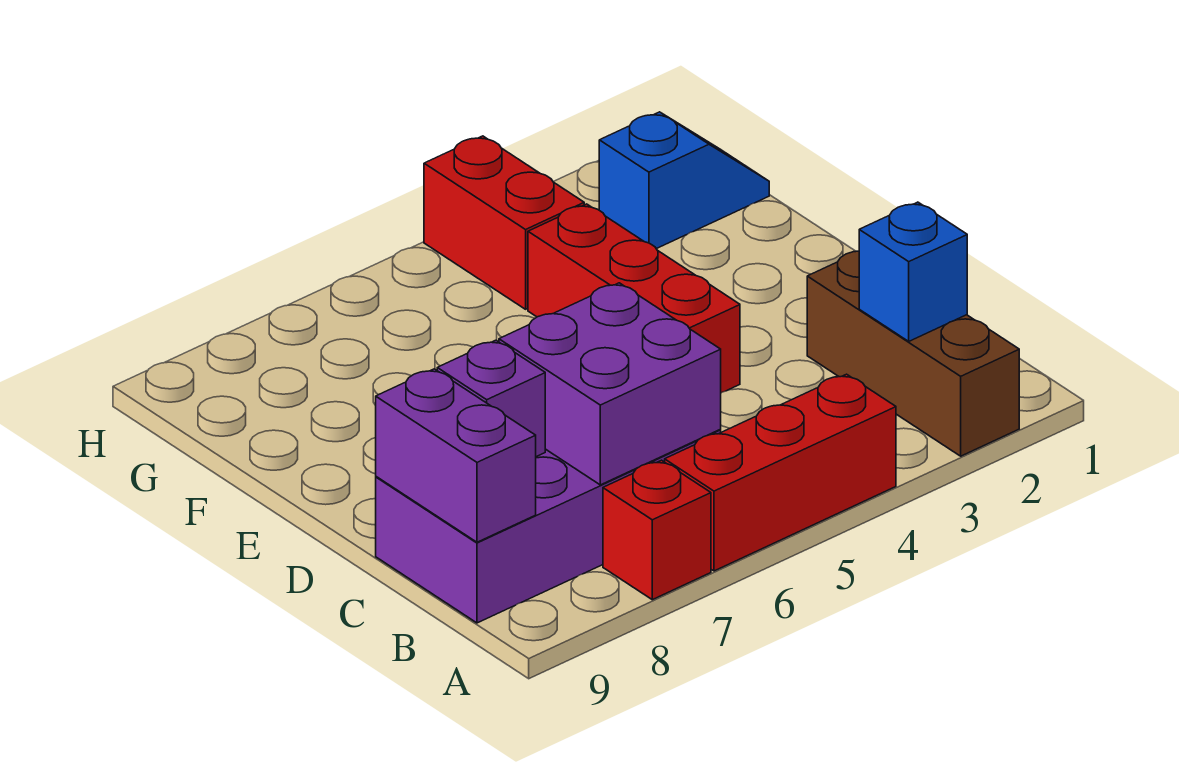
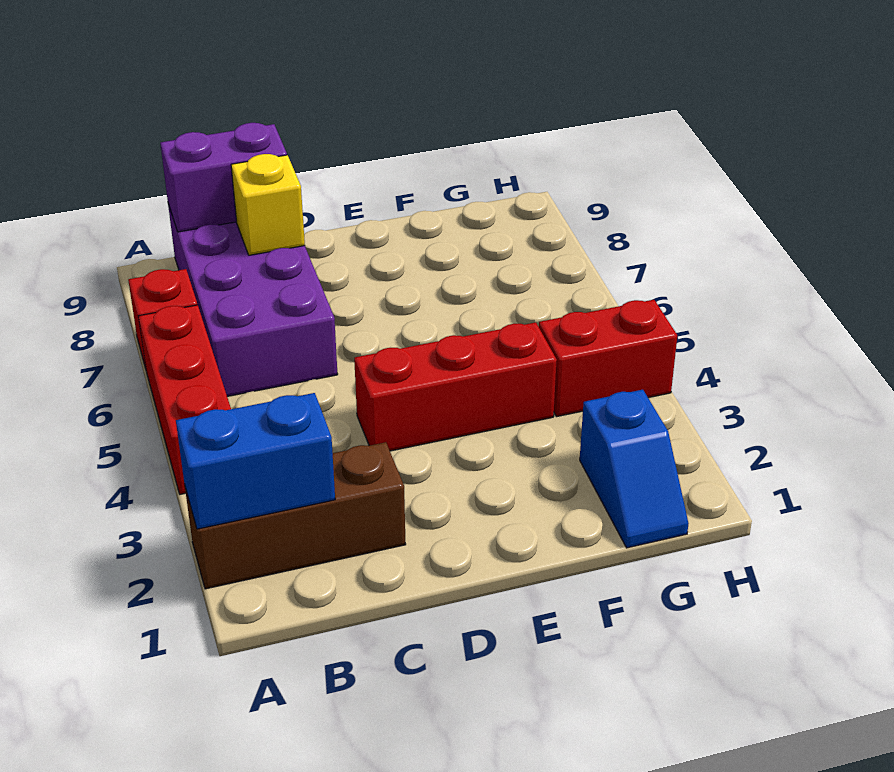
blue brick B2 level 2 -> blue brick A2:B2 level 2
purple brick B6:C7 level 2 -> none
purple brick C8 level 2 -> yellow brick C8 level 2

